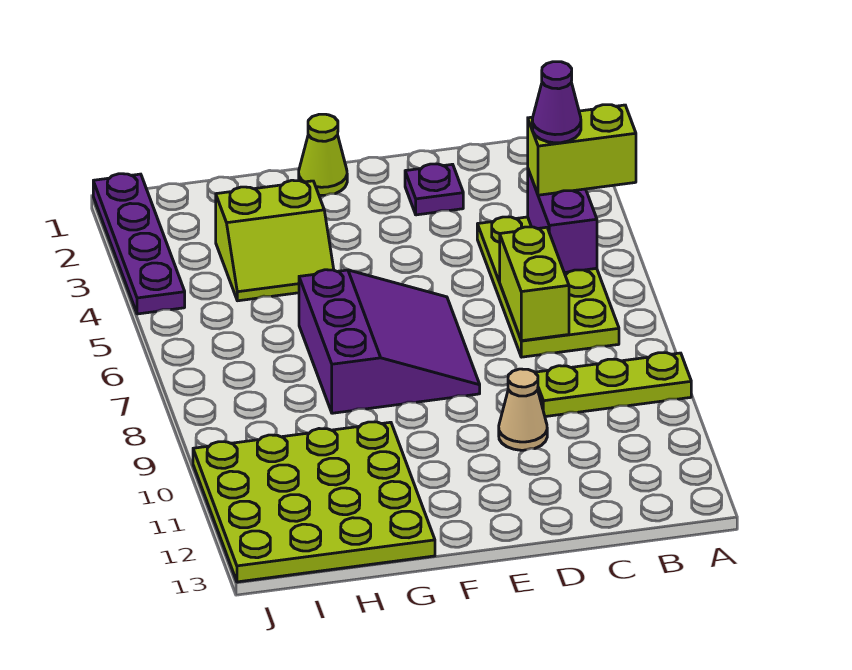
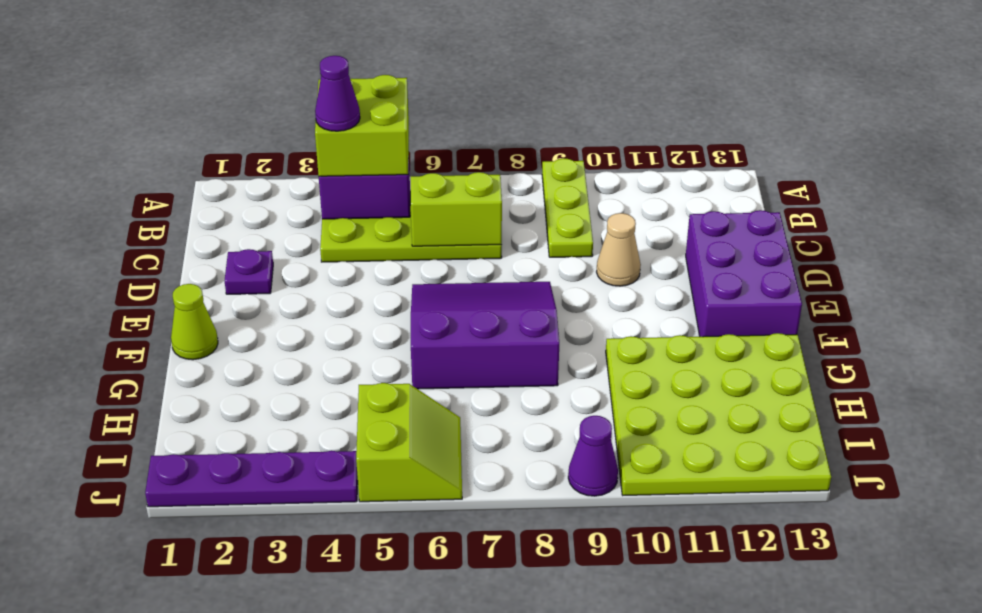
lime brick A4:B4 level 3 -> lime brick A4:B5 level 3
none -> purple brick D12:F13 level 1
lime slope G3:H4 level 1 top 3 -> lime slope I5:J6 level 1 top 5
none -> purple cone J9 level 1

